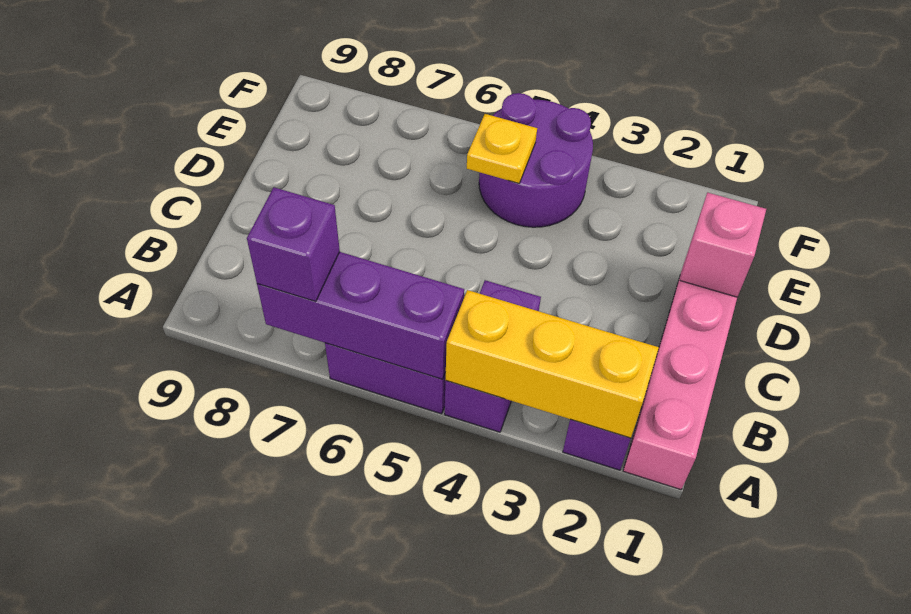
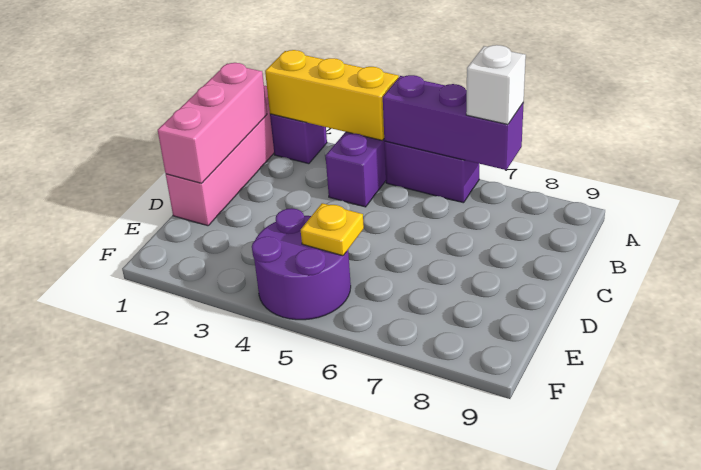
purple brick A7 level 3 -> white brick A7 level 3
pink brick D1 level 2 -> pink brick B1:D1 level 2

